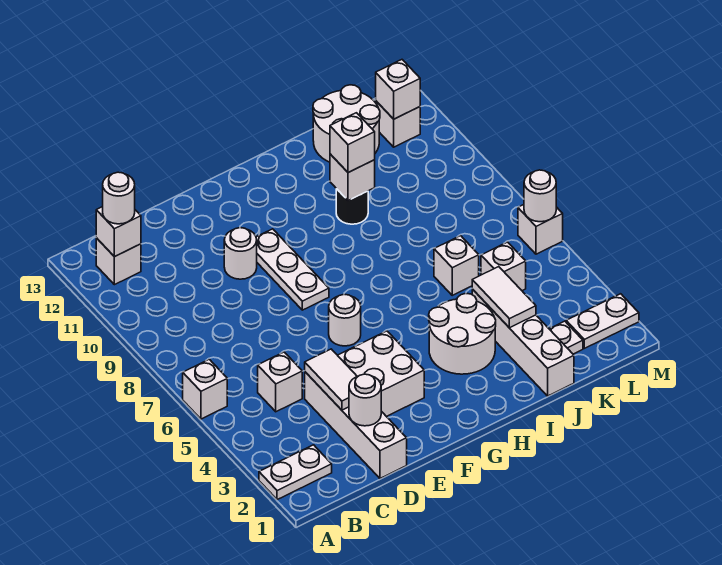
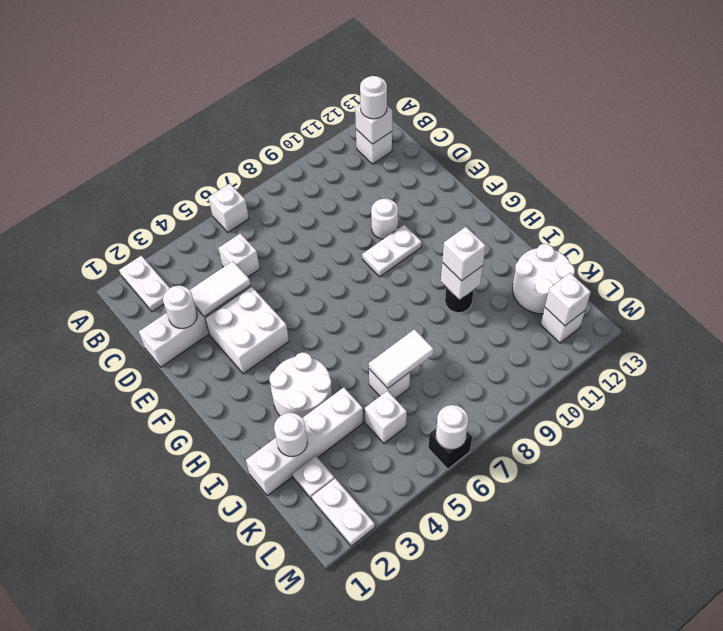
white round brick F6 level 1 -> white round brick J2 level 2
white plate F8:F10 level 1 -> white plate F9:F10 level 1
white tile J3:J4 level 2 -> white tile J6:J7 level 2
white brick M6 level 1 -> black brick M6 level 1

